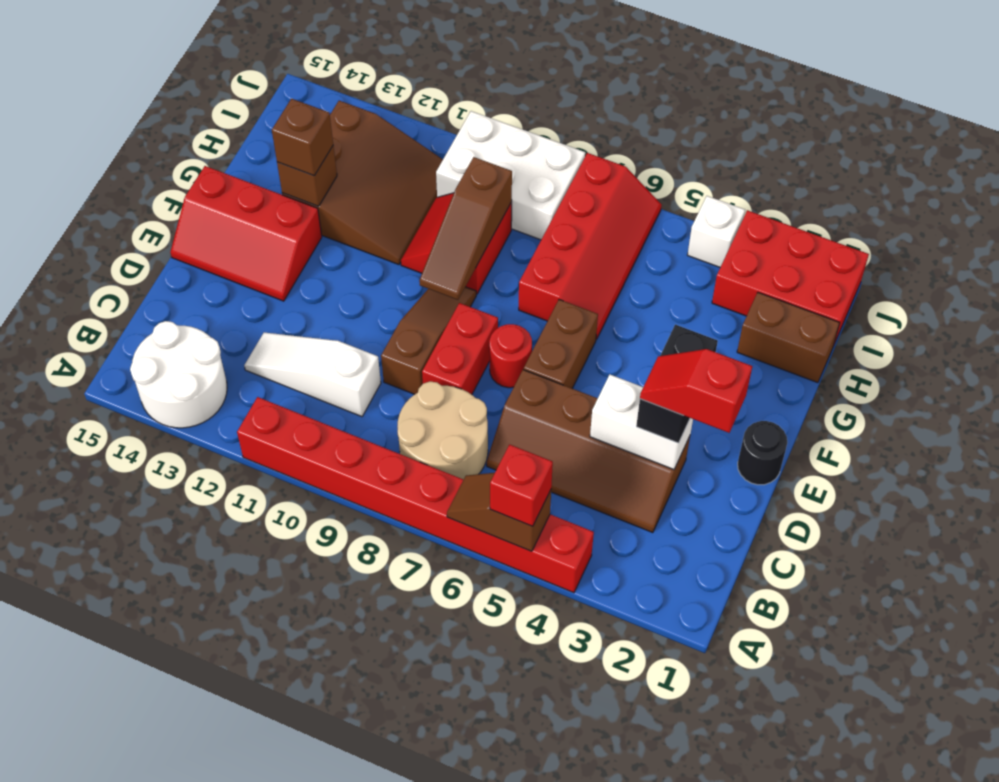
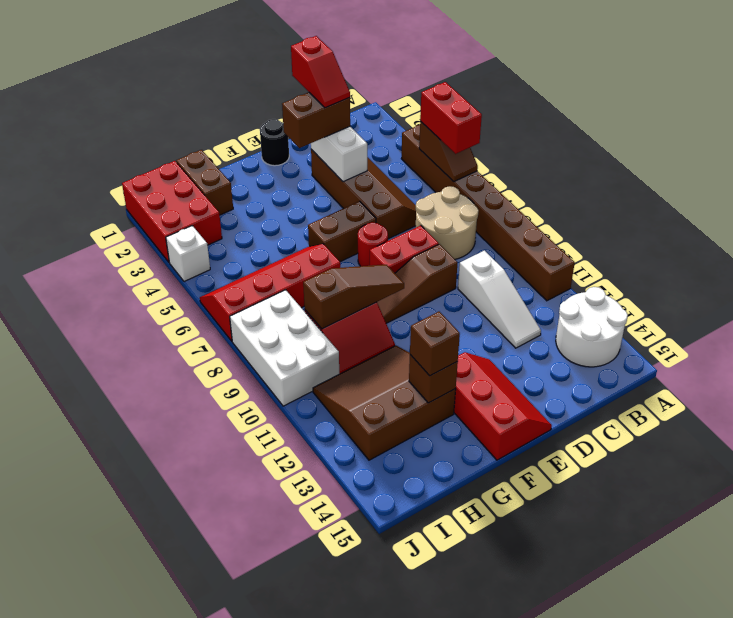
red brick A4:A11 level 1 -> brown brick A4:A11 level 1
red brick A5 level 3 -> red brick A5:A6 level 3
black brick D3:E3 level 3 -> brown brick D3:E3 level 3

